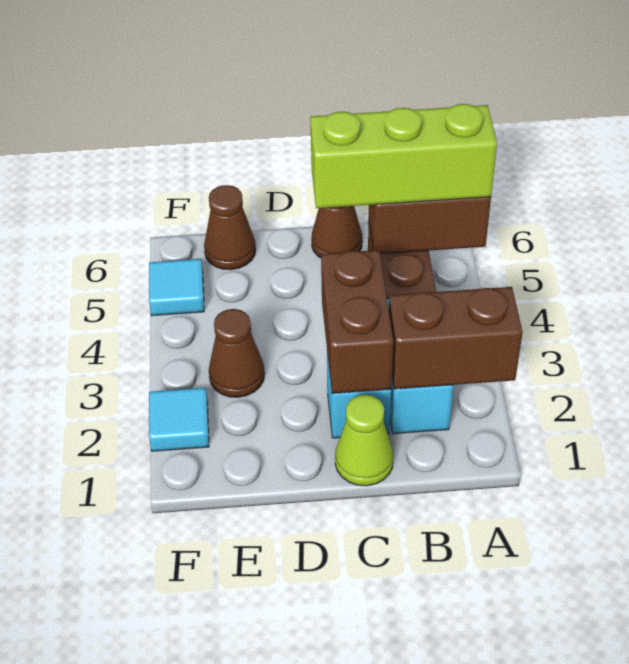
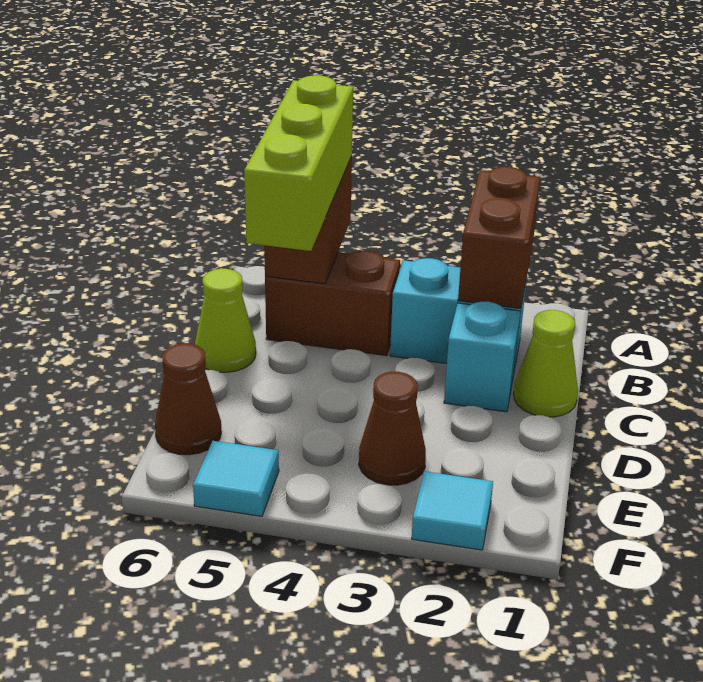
brown brick C2:C3 level 2 -> none
brown cone C6 level 1 -> lime cone C6 level 1

